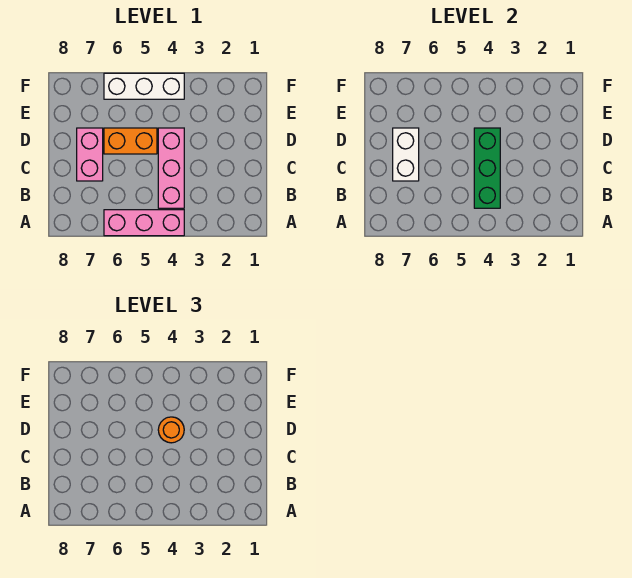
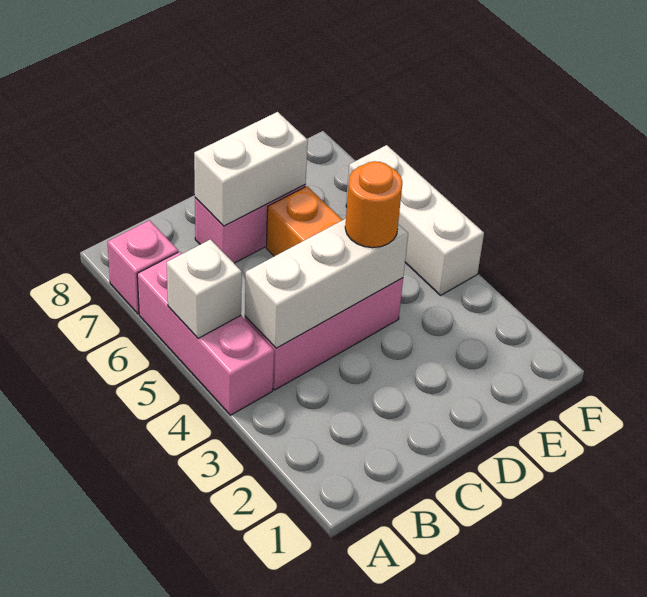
none -> white brick A5 level 2
none -> pink brick A7 level 1
green brick B4:D4 level 2 -> white brick B4:D4 level 2

